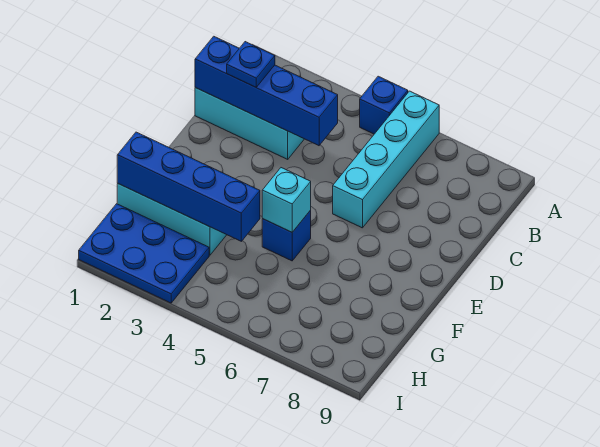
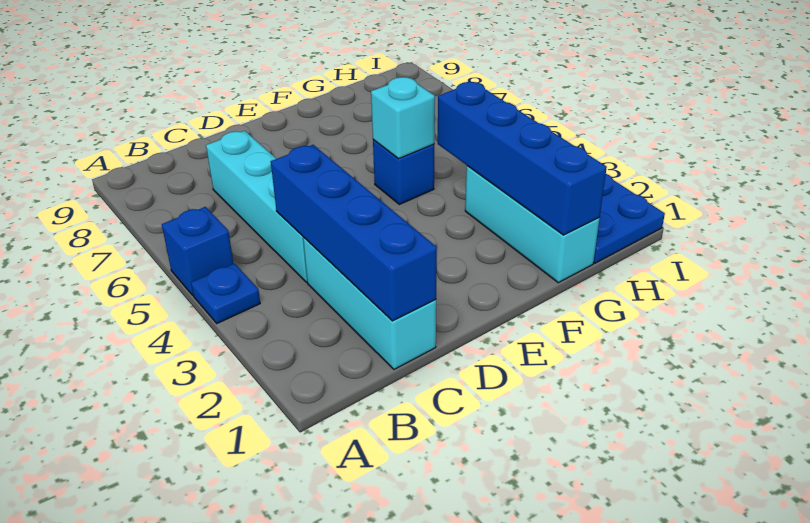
cyan brick A6:D6 level 1 -> cyan brick C4:C7 level 1
blue plate C2 level 3 -> blue plate A4 level 1

